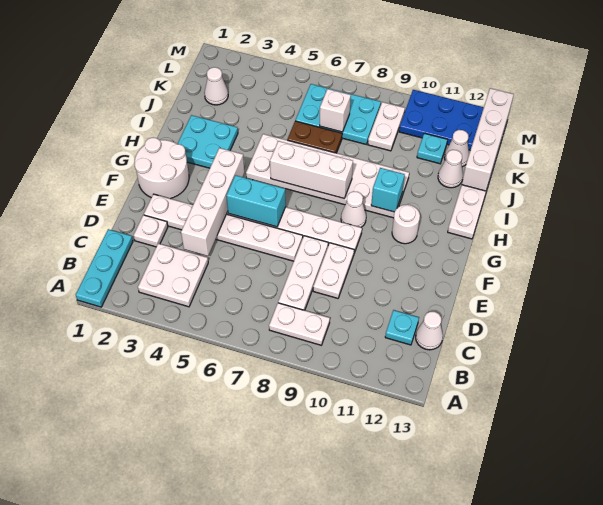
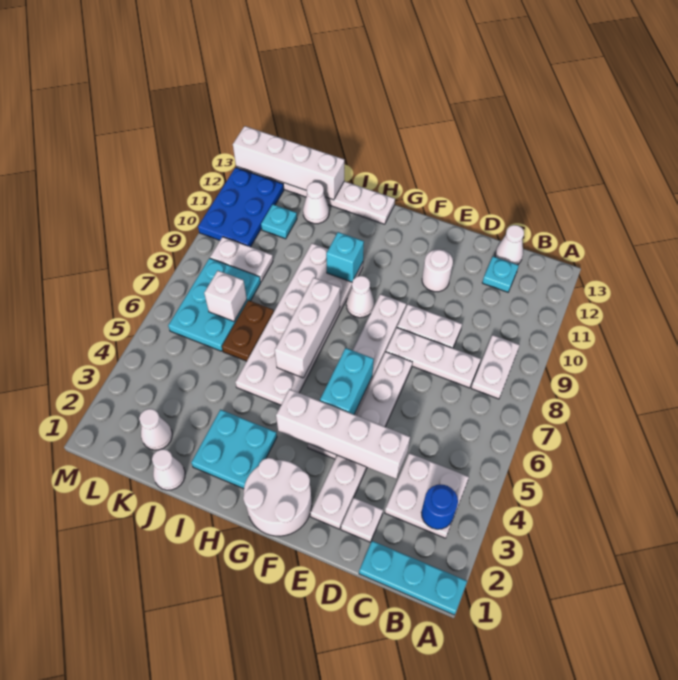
none -> blue round brick B3 level 2
white round brick G11 level 1 -> white round brick E11 level 1
white cone K12 level 1 -> white cone J1 level 1

